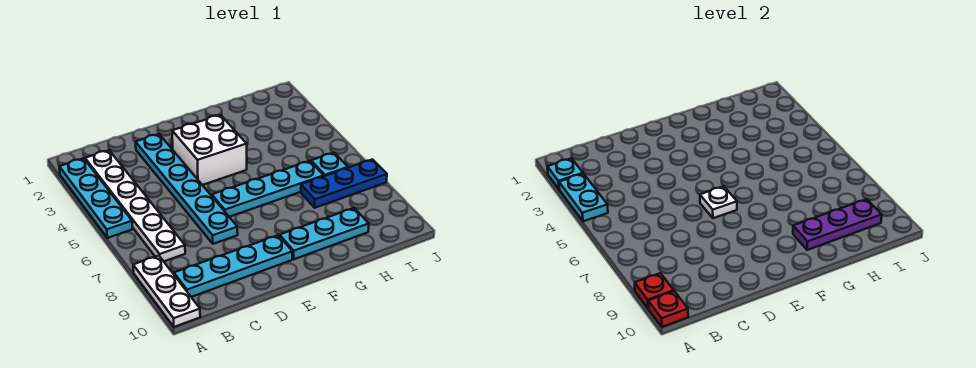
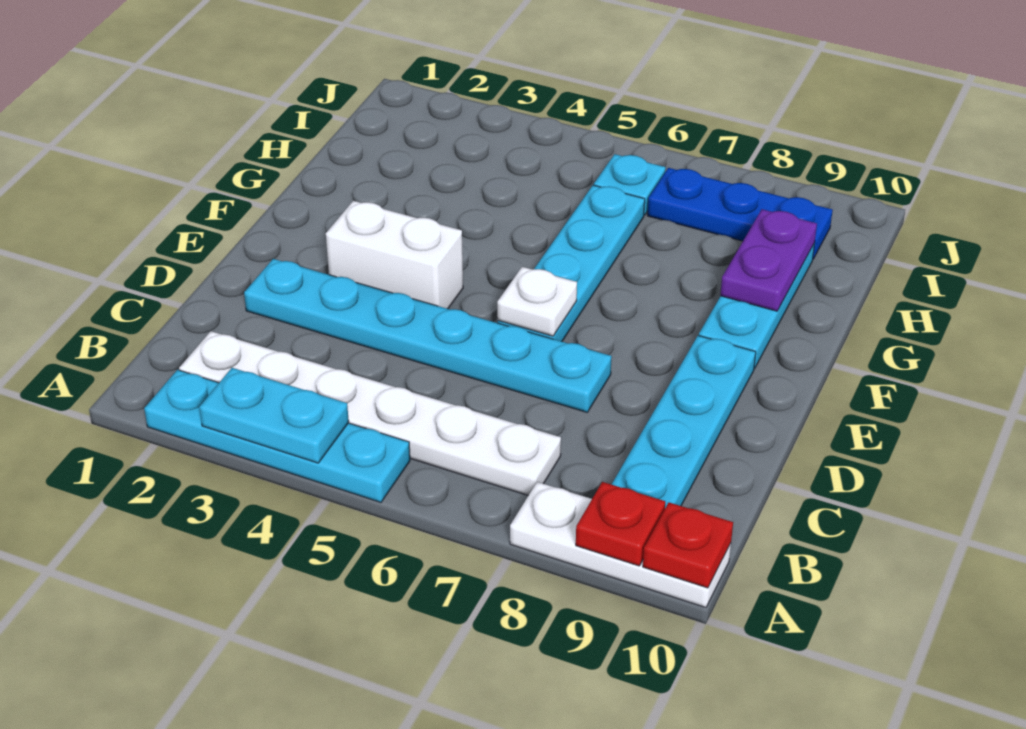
cyan plate A2 level 2 -> none
white brick E3:F4 level 1 -> white brick E3:E4 level 1
purple plate G9:I9 level 2 -> purple plate G9:H9 level 2
blue plate H7:J7 level 1 -> blue plate I7:I9 level 1

